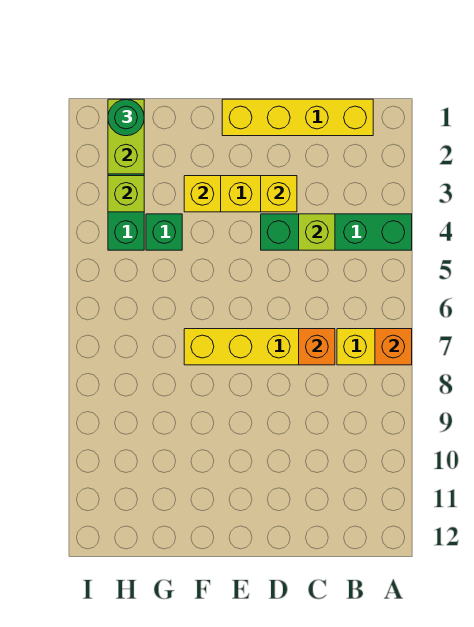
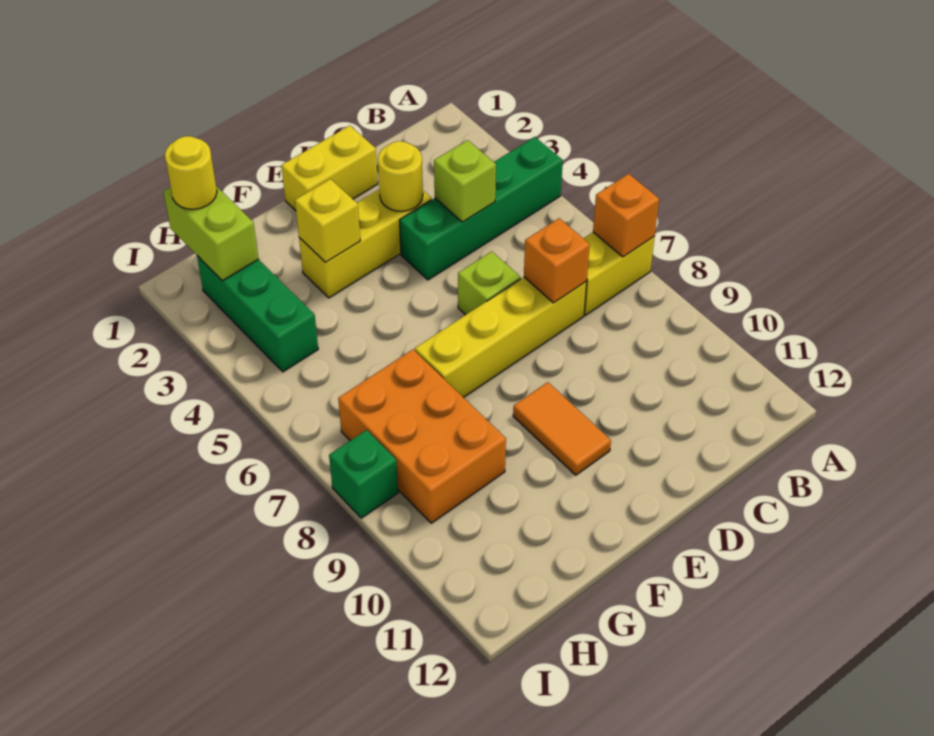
yellow brick B1:E1 level 1 -> yellow brick D1:E1 level 1
yellow brick D3 level 2 -> yellow round brick D3 level 2
none -> orange tile E9:E10 level 1
green brick G4 level 1 -> green brick I8 level 1
none -> orange brick G7:H9 level 1
green round brick H1 level 3 -> yellow round brick H1 level 3
lime brick H3 level 2 -> lime brick D6 level 1

